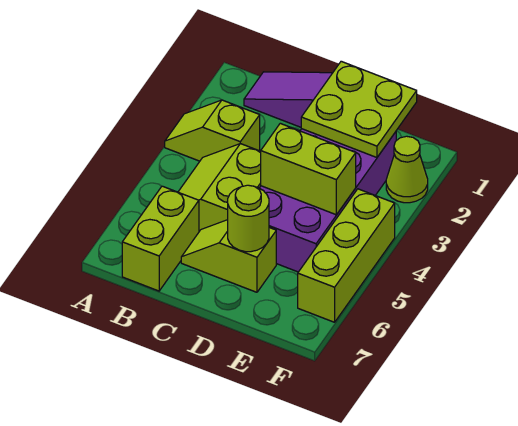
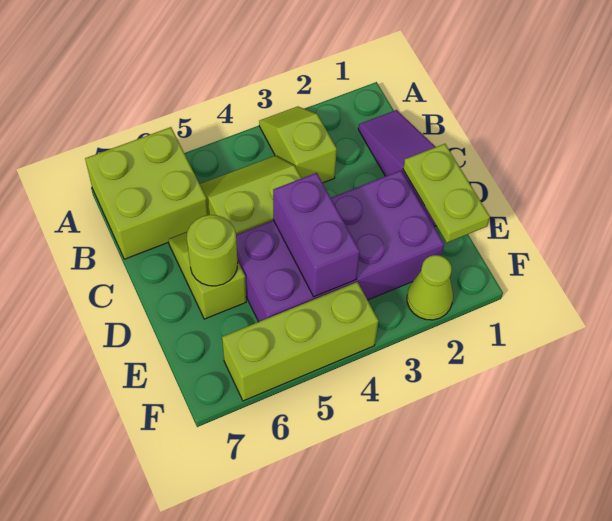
lime brick B6:B7 level 1 -> lime brick A6:B7 level 1
lime plate D1:E2 level 2 -> lime plate D1:E1 level 2
lime brick D4:E4 level 2 -> purple brick D4:E4 level 2

